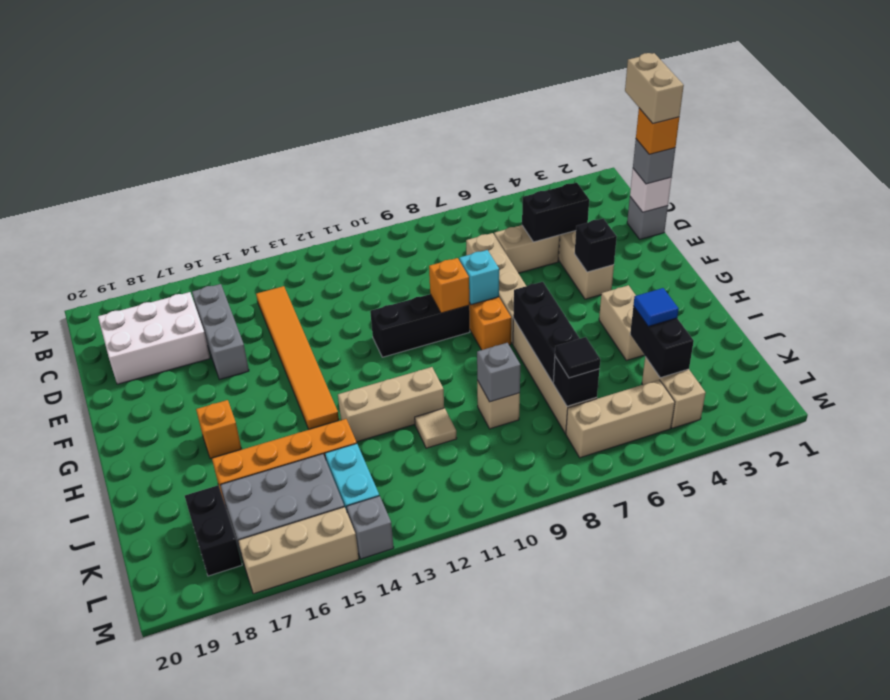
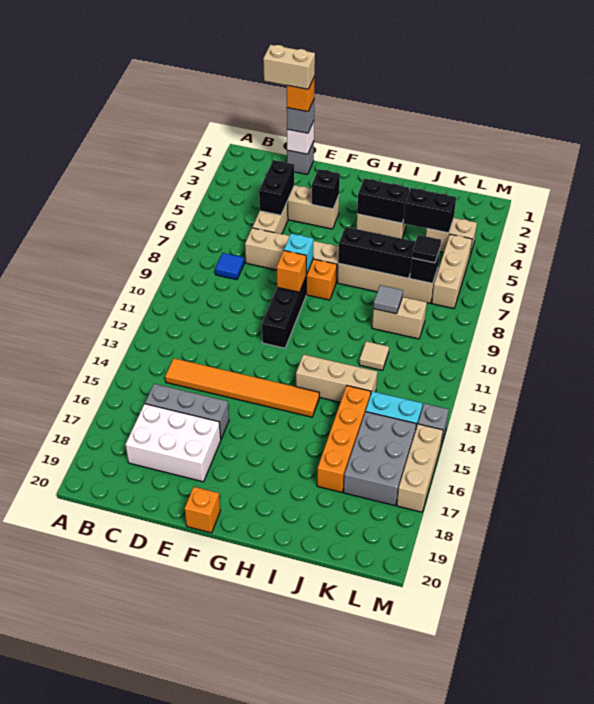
white brick C17:D19 level 1 -> white brick C17:E18 level 1
orange brick H17 level 1 -> orange brick F20 level 1
tan brick I11:I13 level 1 -> tan brick H13:J13 level 1
blue tile J4 level 3 -> blue tile C8 level 1
tan brick J9 level 1 -> tan brick J9:K9 level 1
grey brick J9 level 2 -> grey tile J9 level 2
black brick K18:L18 level 1 -> black brick H4:I4 level 2

